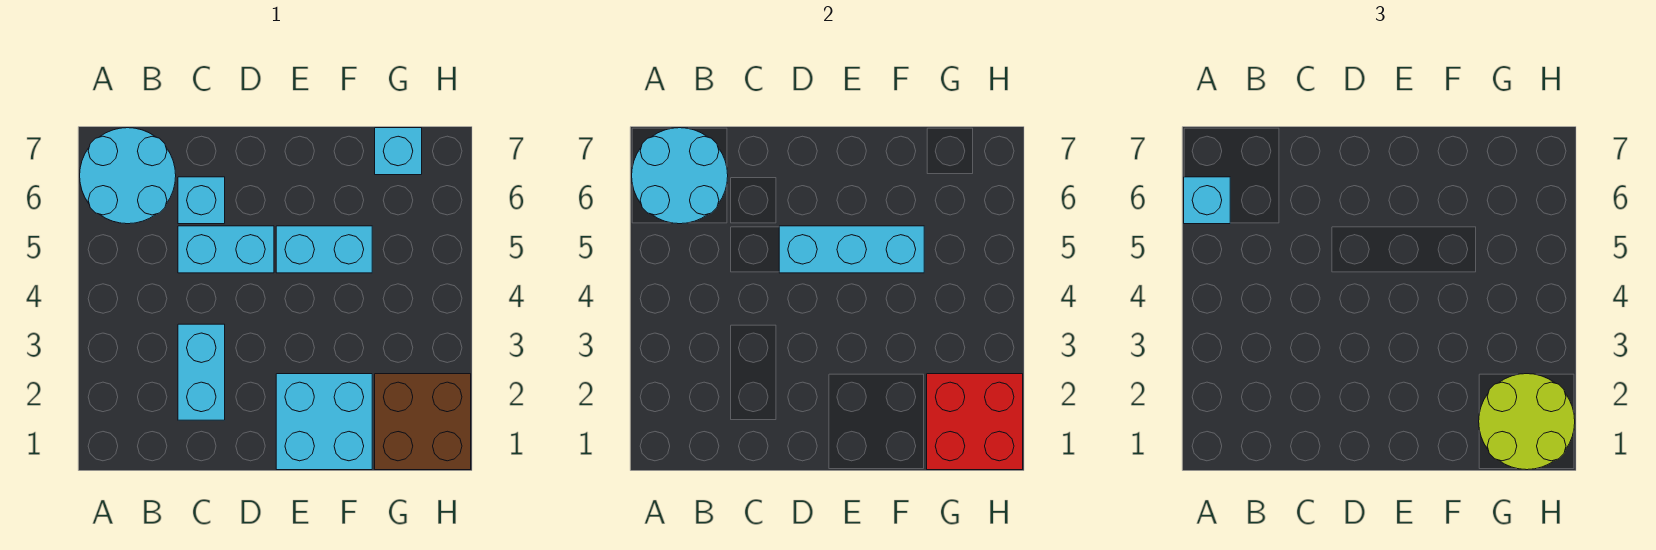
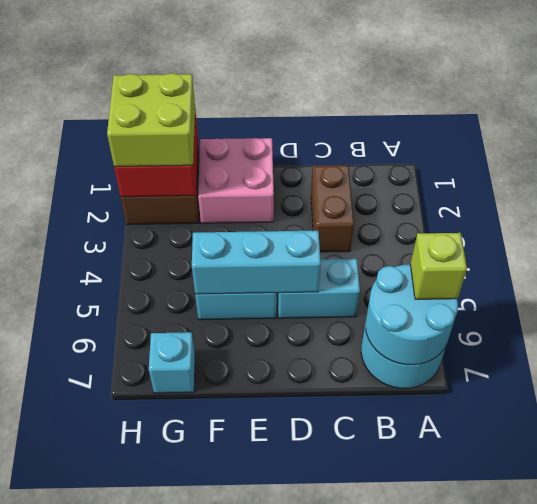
cyan brick A6 level 3 -> lime brick A6 level 3
cyan brick C2:C3 level 1 -> brown brick C2:C3 level 1
cyan brick C6 level 1 -> none
cyan brick E1:F2 level 1 -> pink brick E1:F2 level 1
lime round brick G1:H2 level 3 -> lime brick G1:H2 level 3

